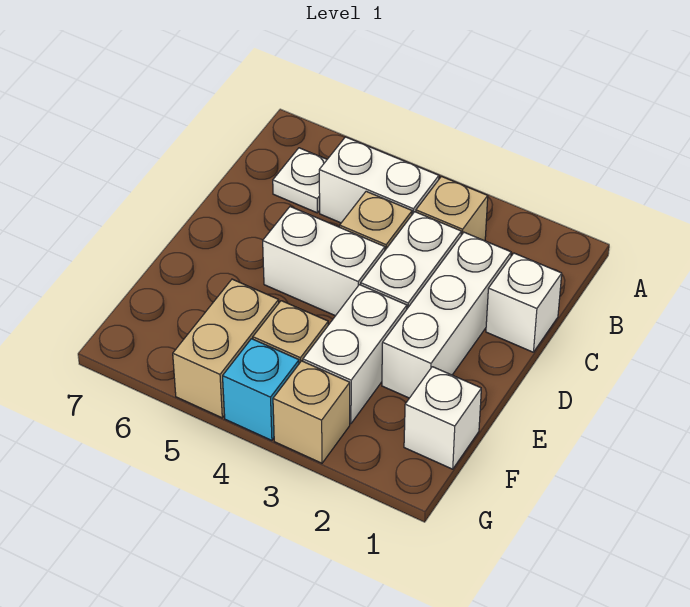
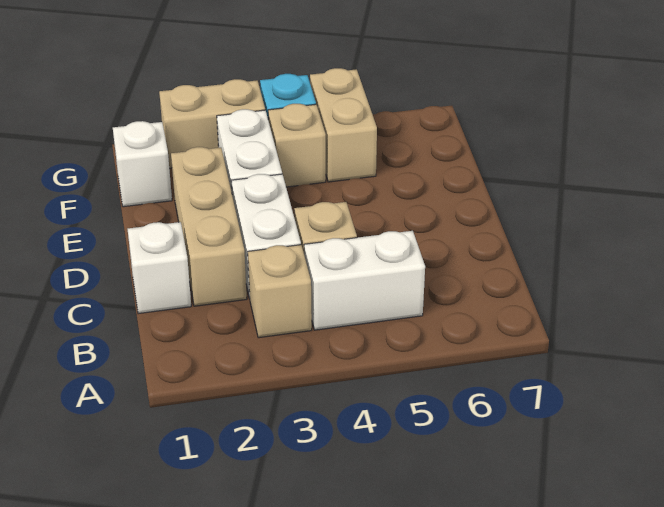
white plate B6 level 1 -> none
white brick C2:E2 level 1 -> tan brick C2:E2 level 1
white brick D4:D5 level 1 -> none
tan brick G3 level 1 -> tan brick G2:G3 level 1

